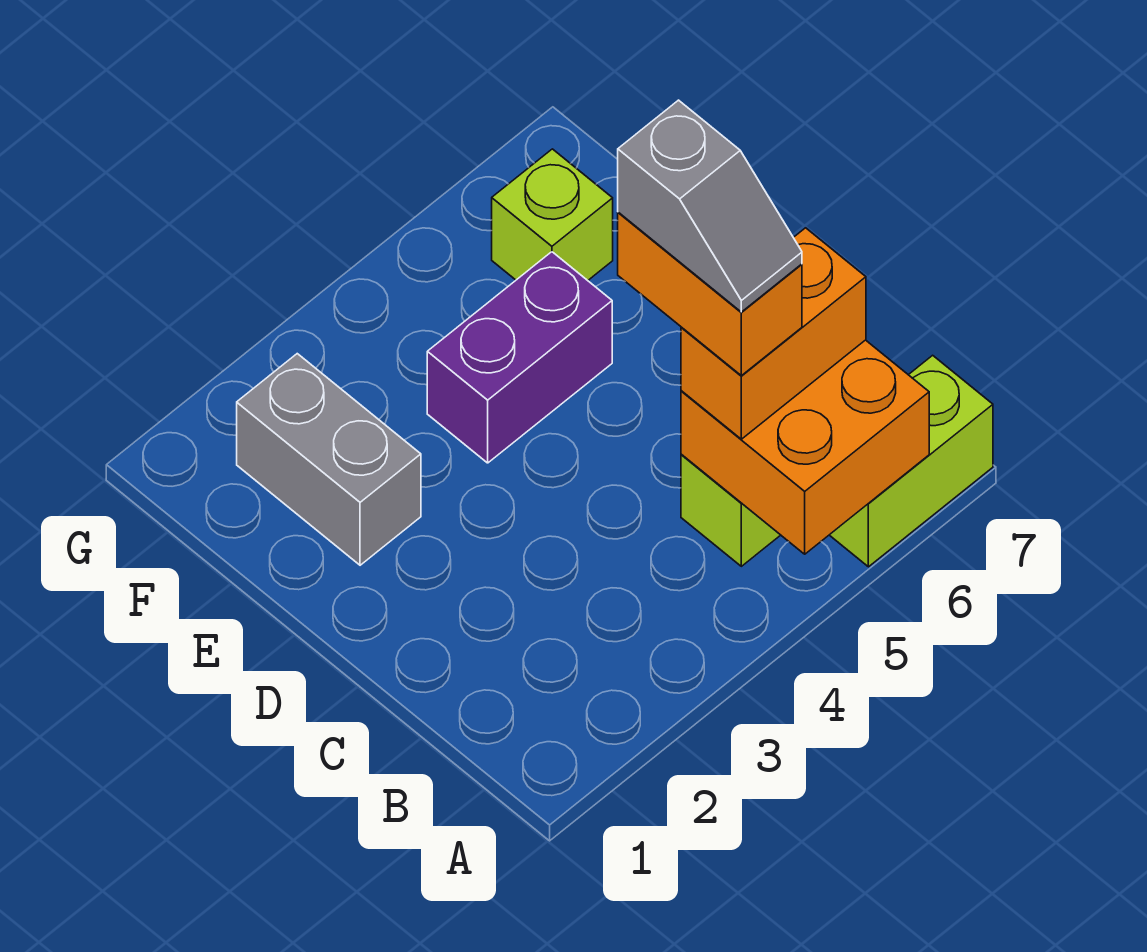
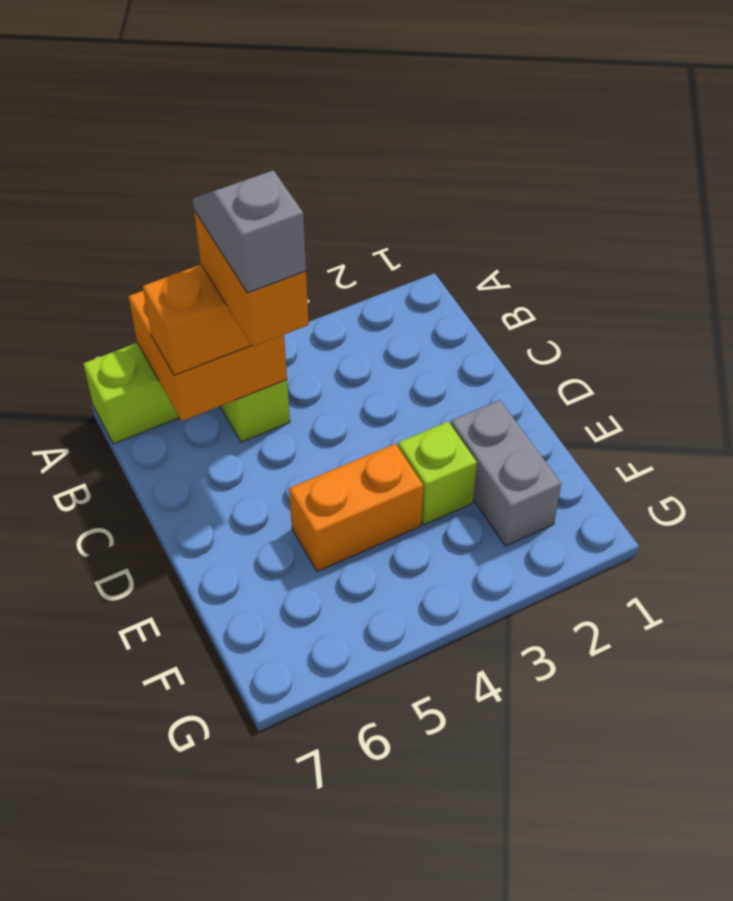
purple brick E4:E5 level 1 -> orange brick E4:E5 level 1
lime brick F6 level 1 -> lime brick E3 level 1

